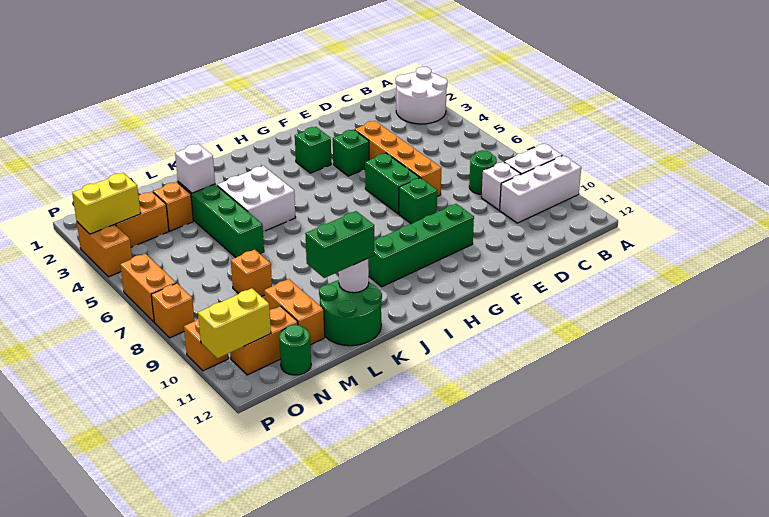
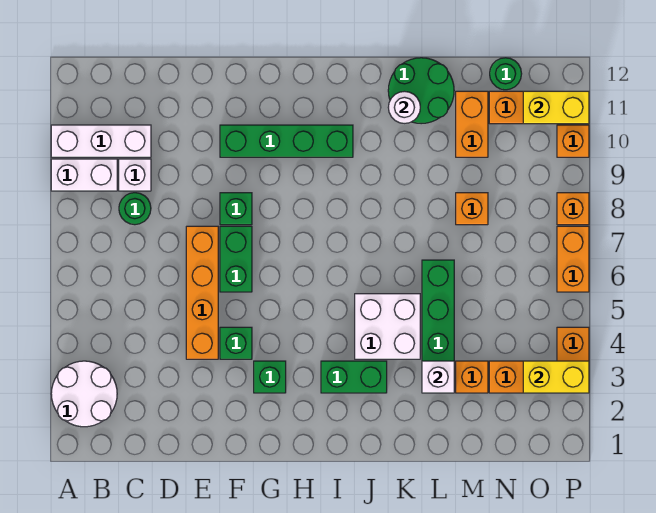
green brick K11:L11 level 3 -> green brick I3:J3 level 1

